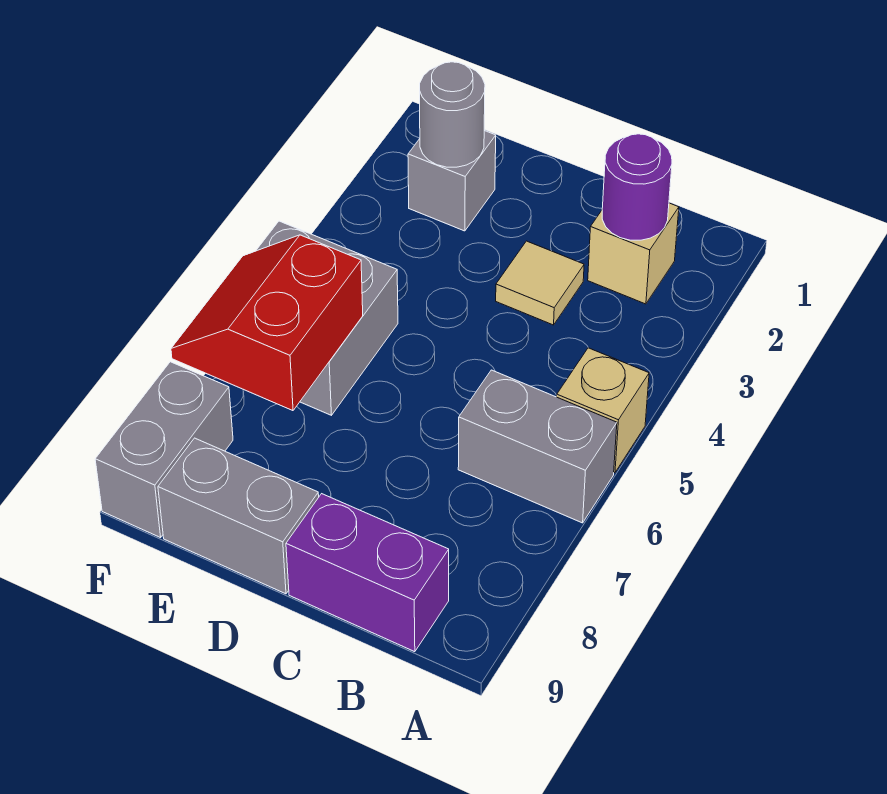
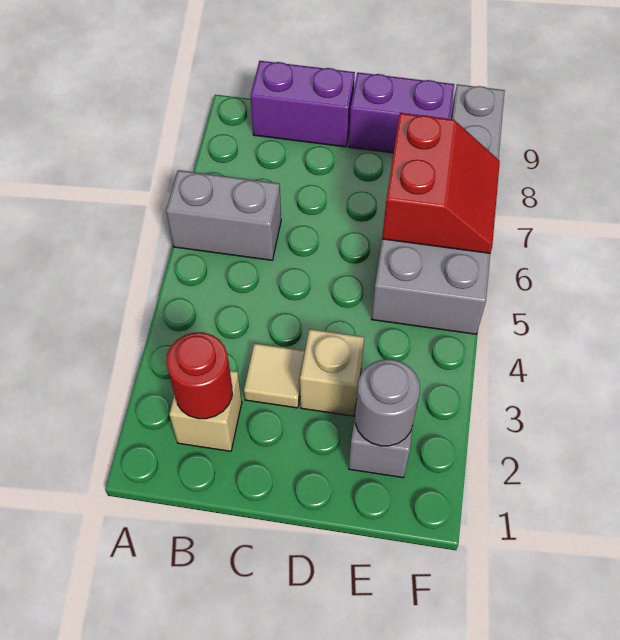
tan brick A5 level 1 -> tan brick D3 level 1
purple round brick B2 level 2 -> red round brick B2 level 2
grey brick D9:E9 level 1 -> purple brick D9:E9 level 1

